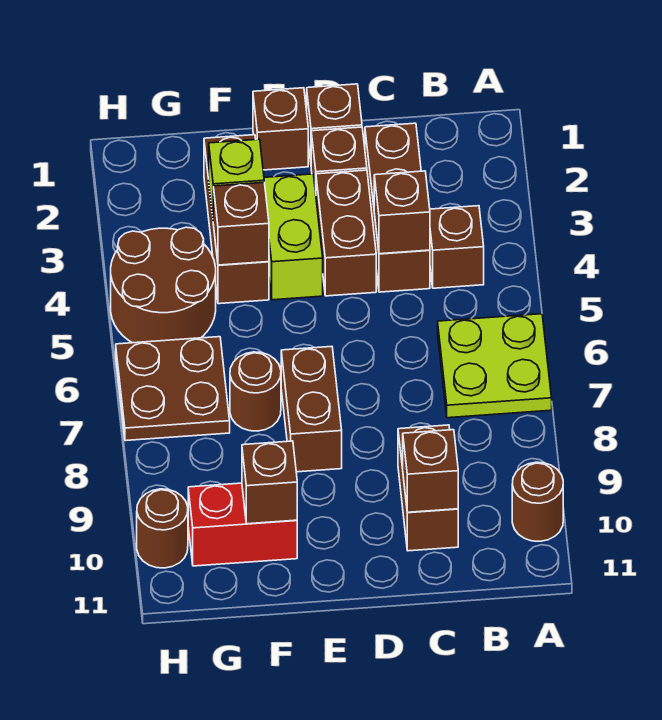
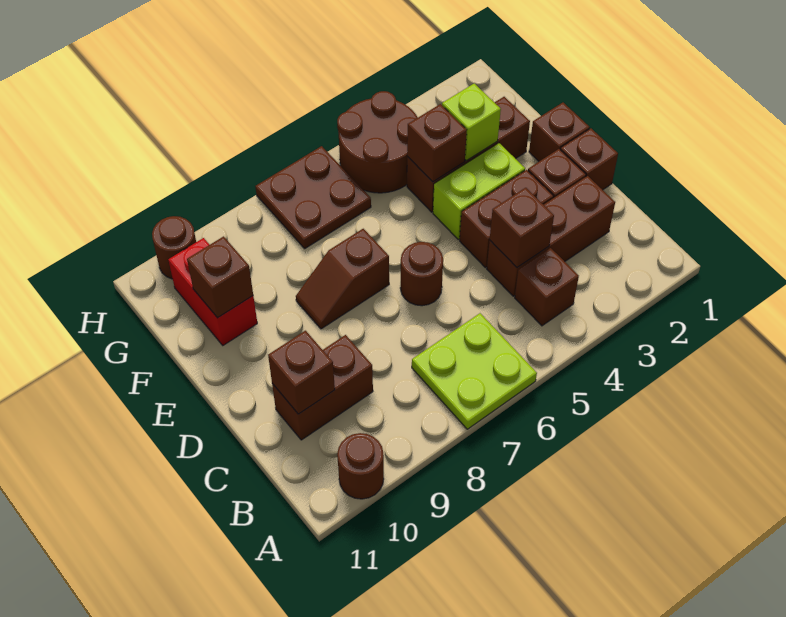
brown brick E7:E8 level 1 -> brown slope E7:E8 level 1 top 7
brown round brick F7 level 1 -> brown round brick D6 level 1

